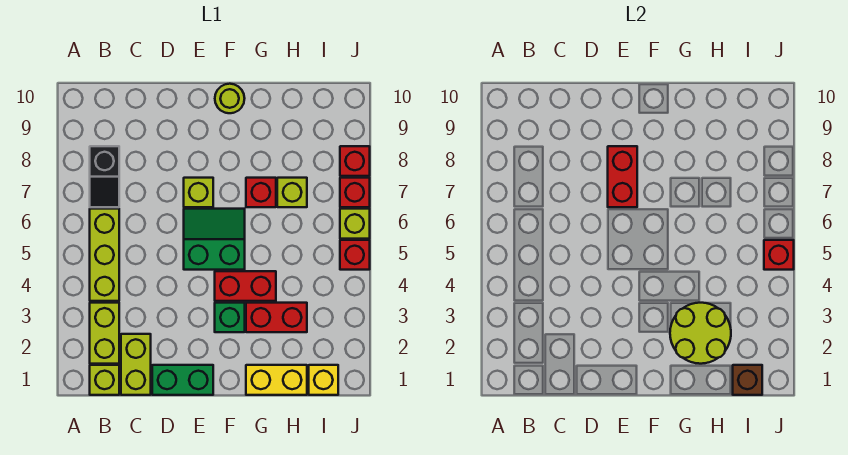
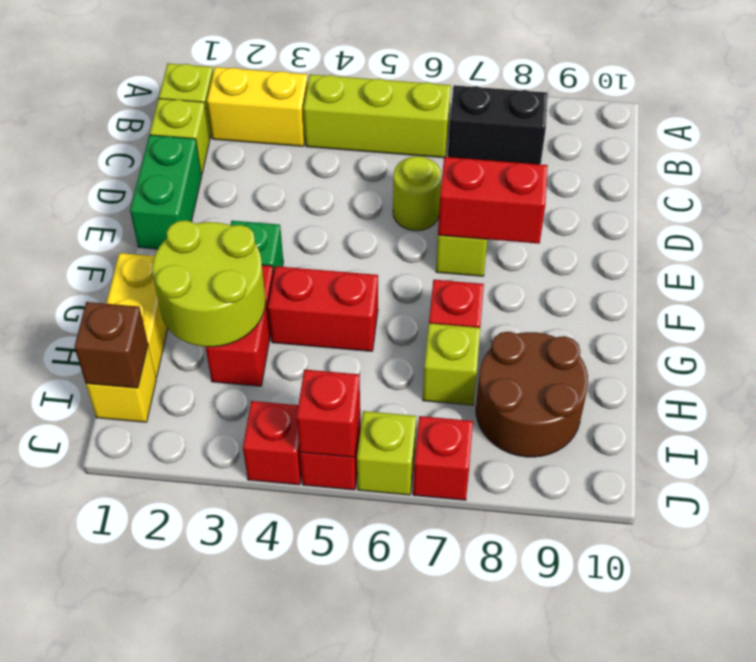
lime brick B2:B3 level 1 -> yellow brick B2:B3 level 1
black slope B7:B8 level 1 top 8 -> black brick B7:B8 level 1
lime brick C1:C2 level 1 -> lime brick C1 level 1
green slope E5:F6 level 1 top 5 -> none
red brick F4:G4 level 1 -> red brick G4:G5 level 1
lime round brick F10 level 1 -> lime round brick D6 level 1
none -> brown round brick H8:I9 level 1
red brick J8 level 1 -> red brick J4 level 1

